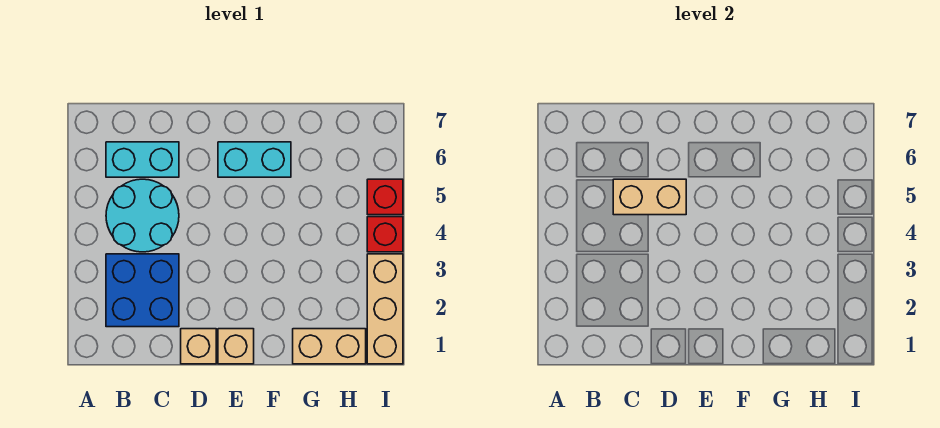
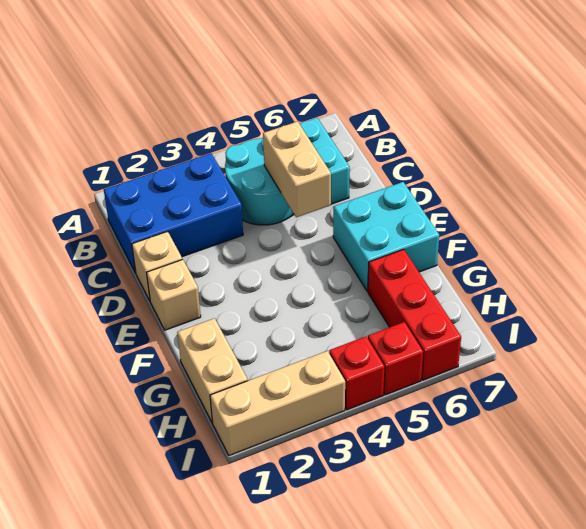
blue brick B2:C3 level 1 -> blue brick B1:C3 level 1
cyan brick E6:F6 level 1 -> cyan brick E6:F7 level 1
none -> red brick G6:I6 level 1

